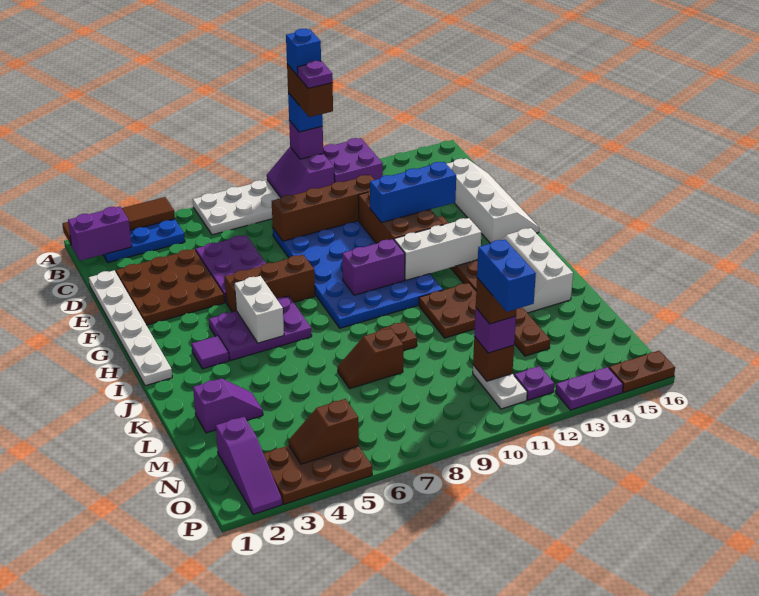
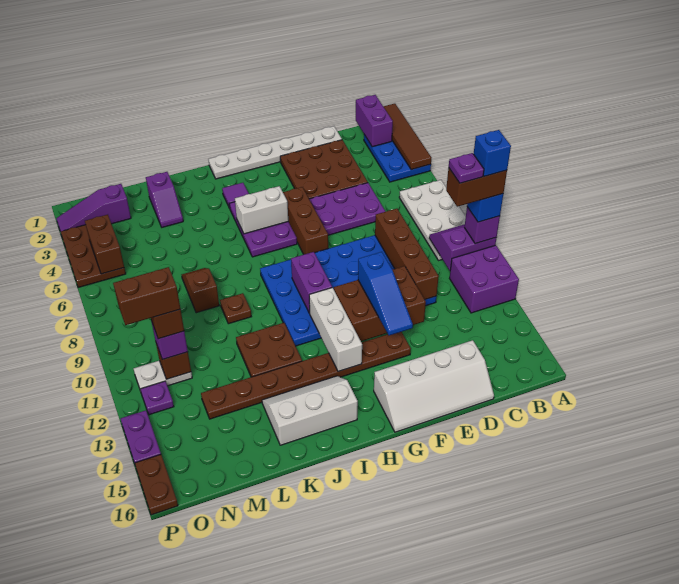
blue brick F11:F13 level 3 -> blue slope F11:F13 level 3 top 11
blue brick N11:O11 level 5 -> brown brick N11:O11 level 5
brown slope O4:O5 level 2 top 5 -> brown brick O4:O5 level 2

